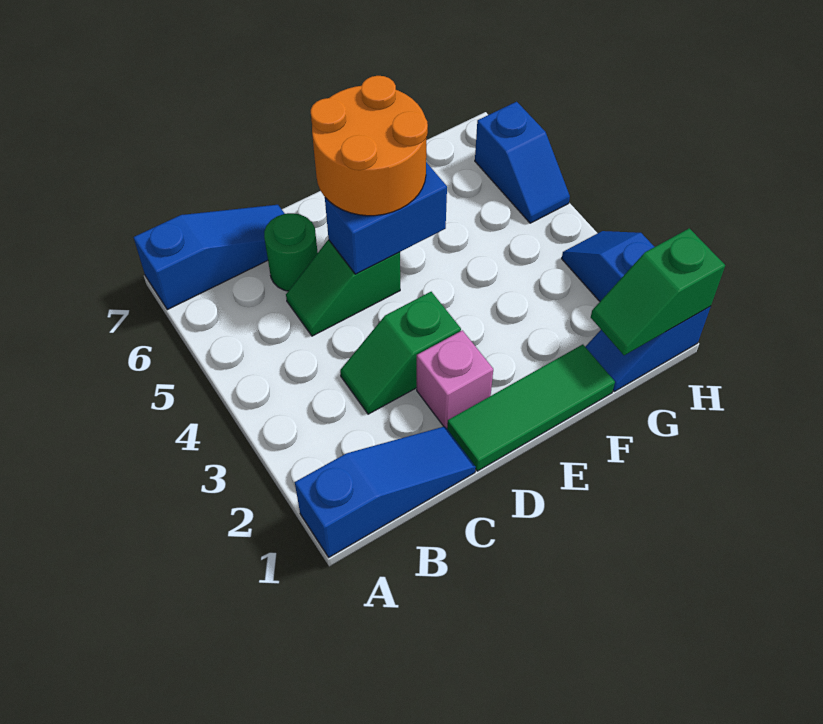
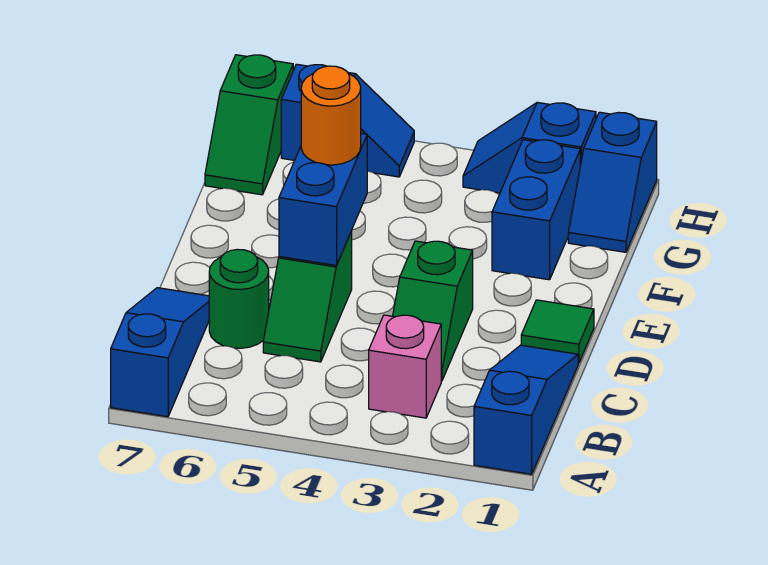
green tile D1:F1 level 1 -> green tile D1 level 1
pink brick D2 level 1 -> pink brick B3 level 1
orange round brick D5:E6 level 3 -> orange round brick E5 level 3
none -> blue brick F2:G2 level 1
green slope G1:H1 level 2 top H -> green slope G7:H7 level 1 top H

